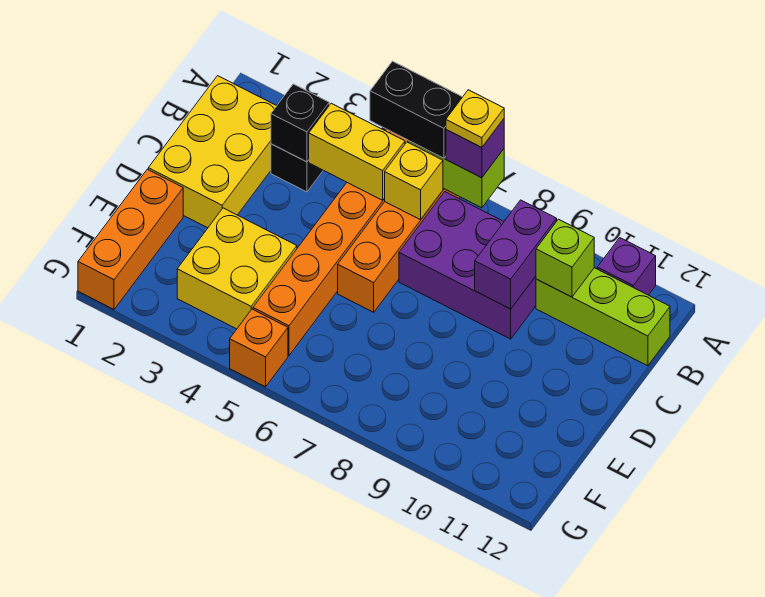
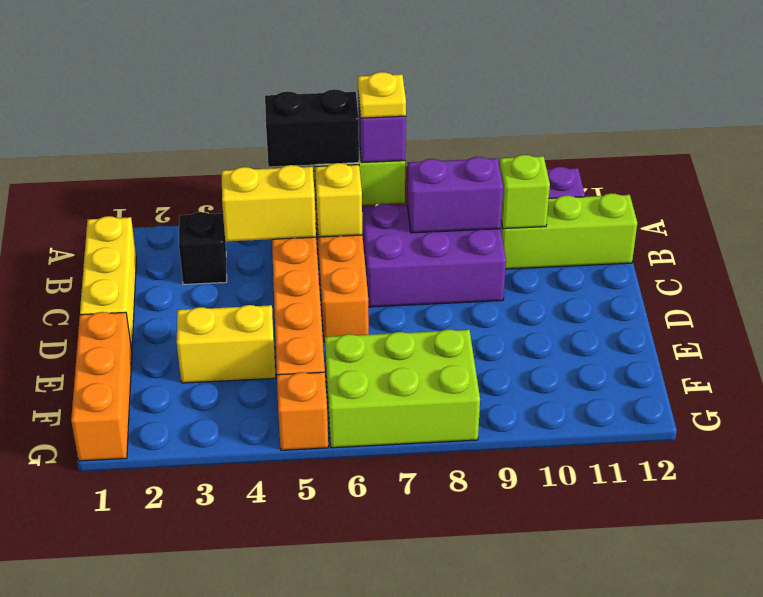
yellow brick B1:D2 level 1 -> yellow brick B1:D1 level 1
black brick B3 level 2 -> none
purple brick B9:C9 level 2 -> purple brick B8:B9 level 2
yellow brick E3:F4 level 1 -> yellow brick E3:E4 level 1
none -> lime brick F6:G8 level 1

